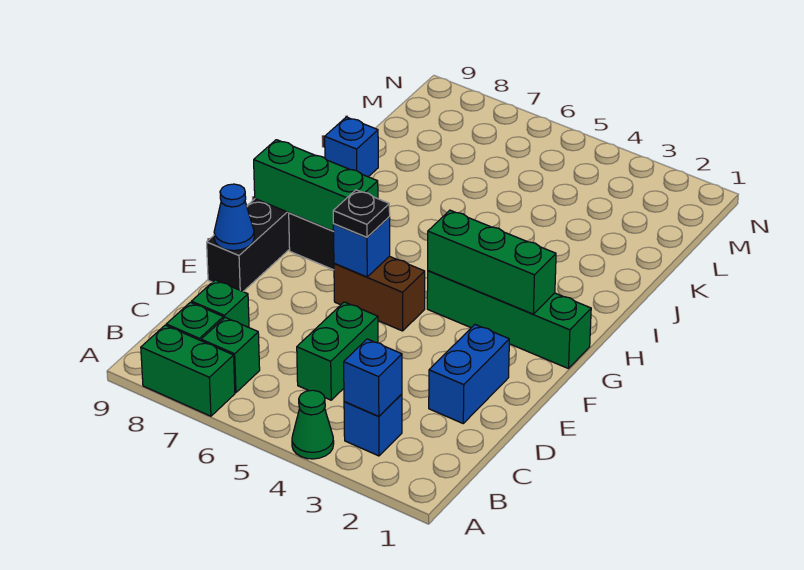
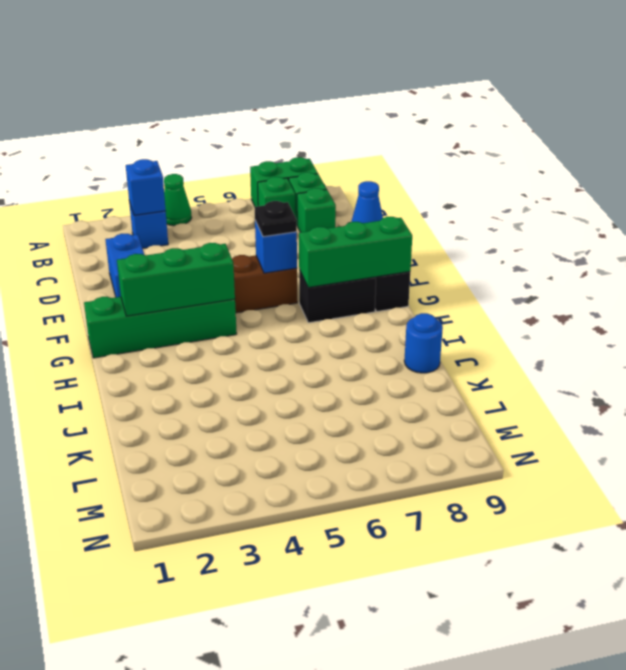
green brick C5:D5 level 1 -> none
blue brick J9 level 1 -> blue round brick J9 level 1

